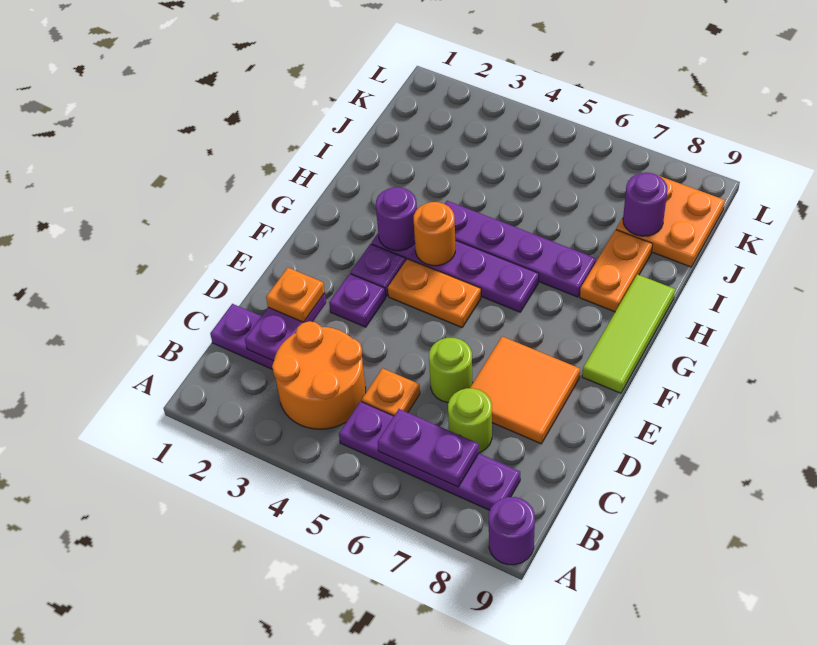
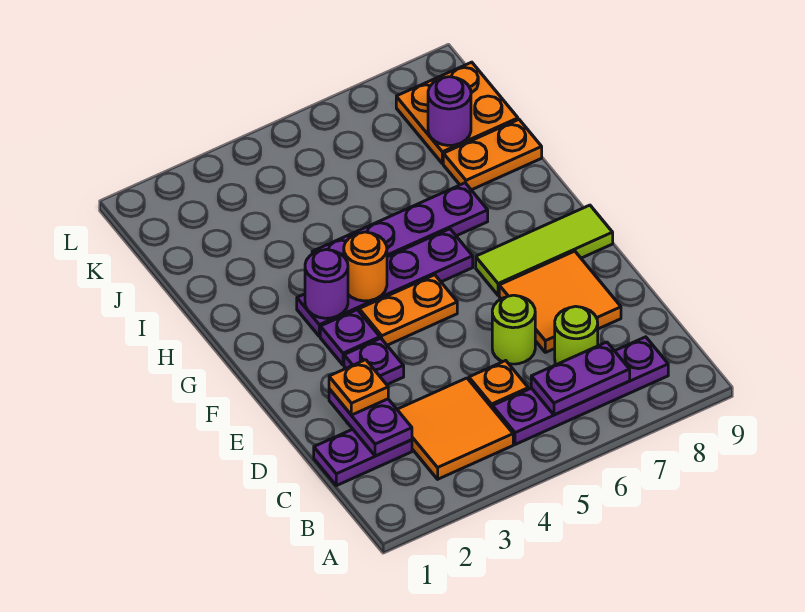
purple round brick A9 level 1 -> none
orange round brick B3:C4 level 1 -> orange tile B3:C4 level 1
lime tile F9:H9 level 1 -> lime tile F7:F9 level 1
orange plate H8:I8 level 1 -> orange plate I8:I9 level 1

